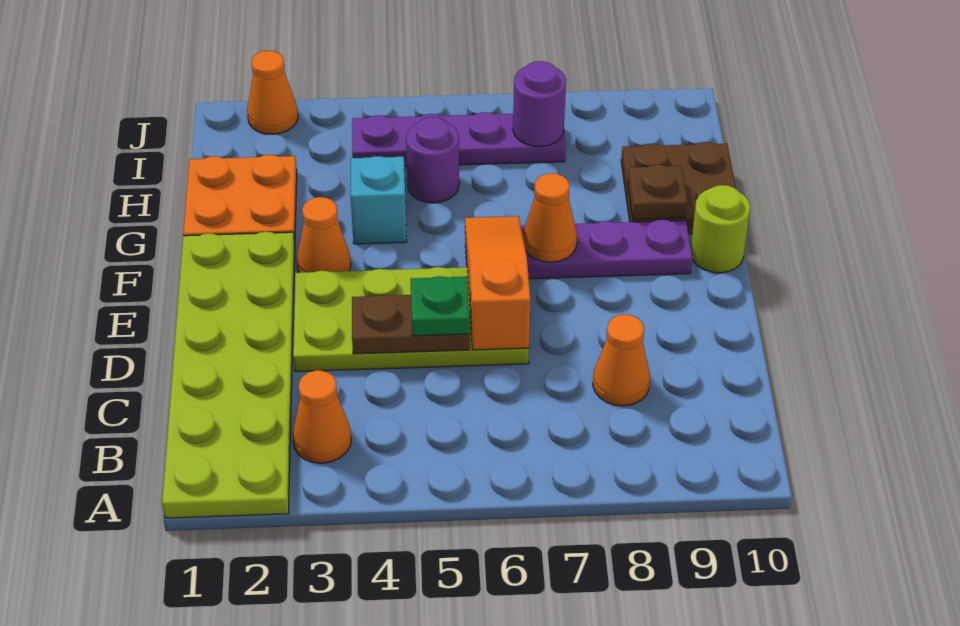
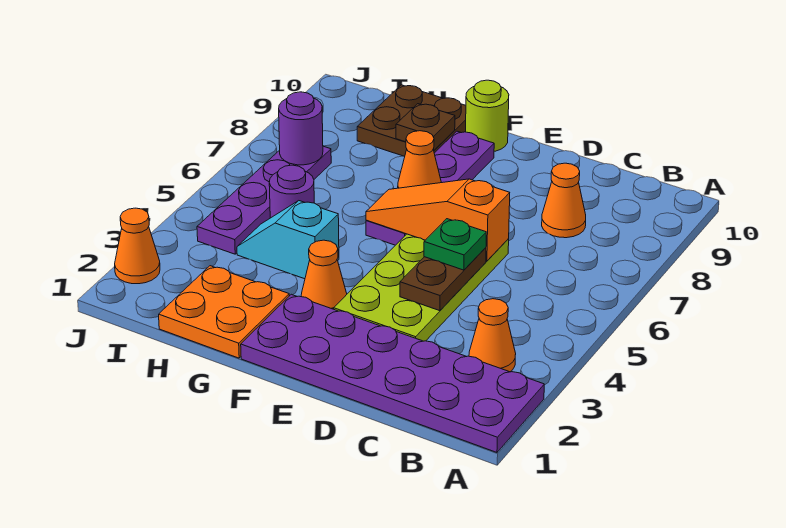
lime plate A1:F2 level 1 -> purple plate A1:F2 level 1

